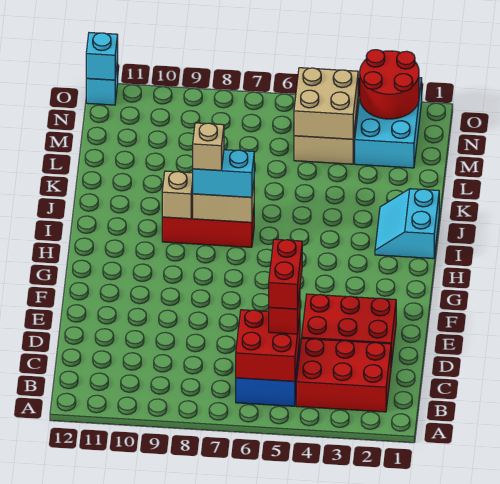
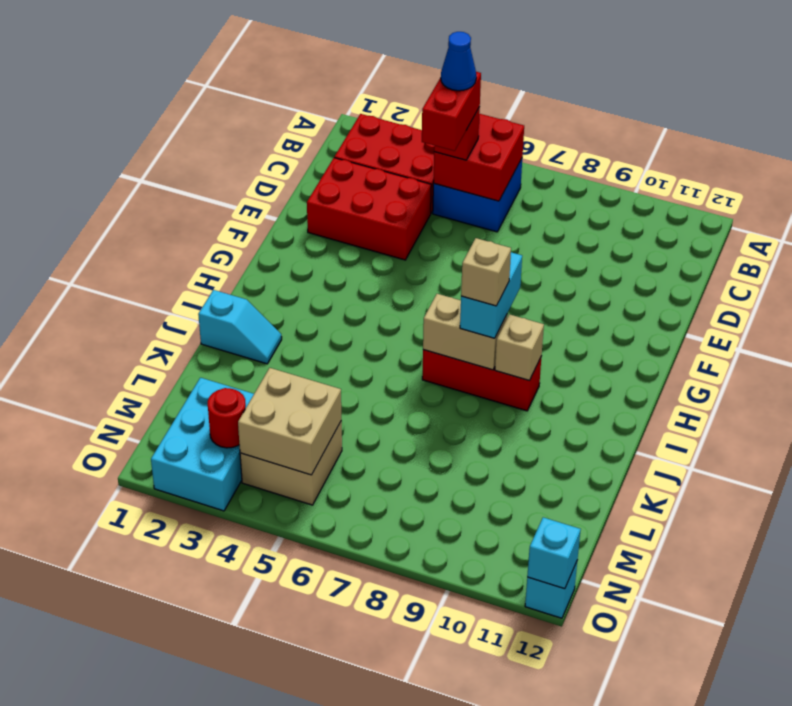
none -> blue cone C5 level 5
cyan slope I1:J2 level 1 top 1 -> cyan slope J1:J2 level 1 top 1
cyan brick I7:I8 level 3 -> cyan brick H8:I8 level 3
red round brick N2:O3 level 2 -> red round brick N3 level 2

